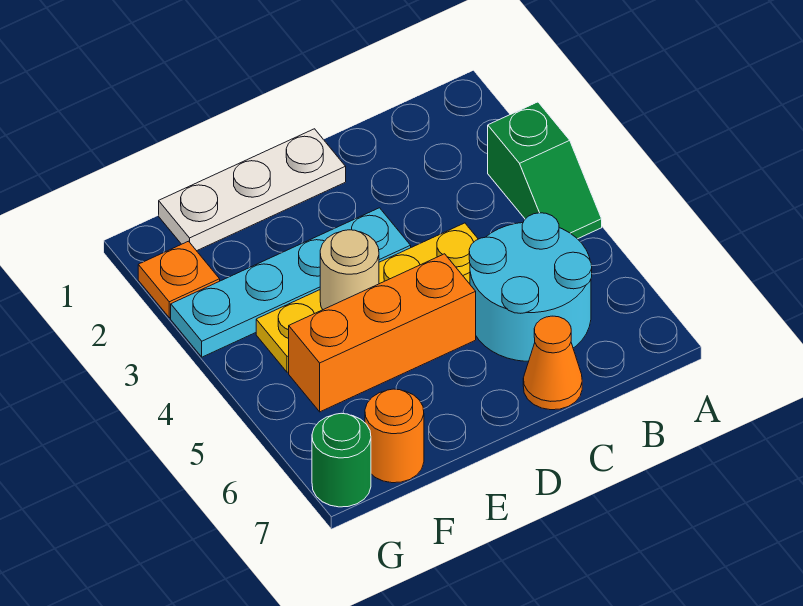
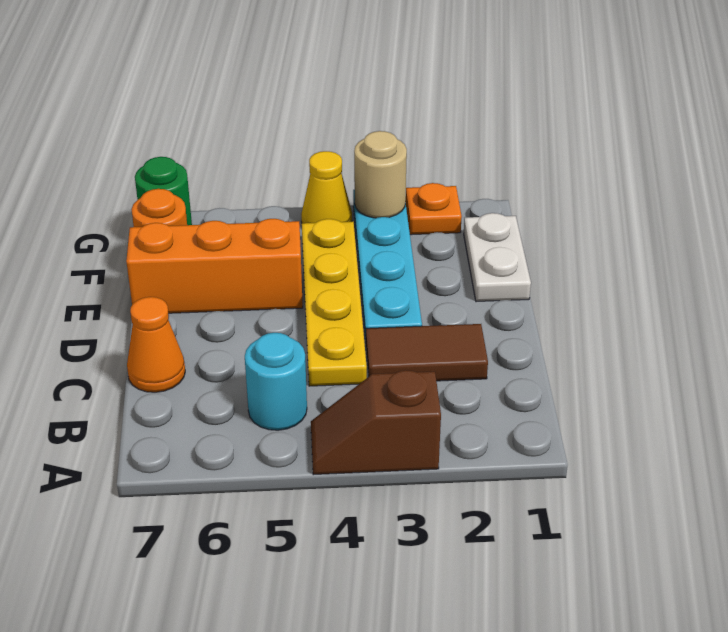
green slope A3:A4 level 1 top 3 -> brown slope A3:A4 level 1 top 3
cyan round brick B5:C6 level 1 -> cyan round brick B5 level 1
none -> brown tile C2:C3 level 1
white plate D1:F1 level 1 -> white plate E1:F1 level 1
orange brick D5:F5 level 1 -> orange brick E5:E7 level 1
tan round brick E4 level 2 -> tan round brick G3 level 2
none -> yellow cone G4 level 1

